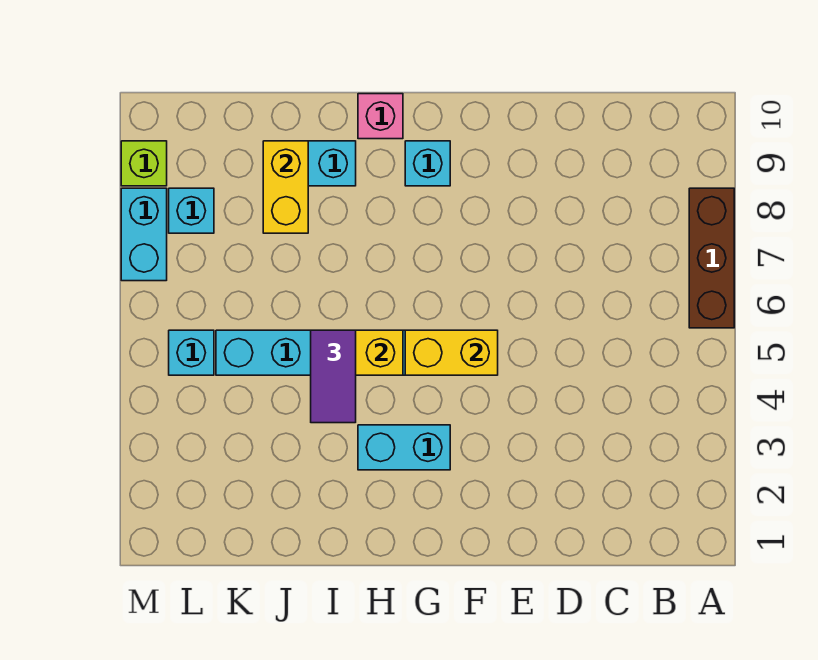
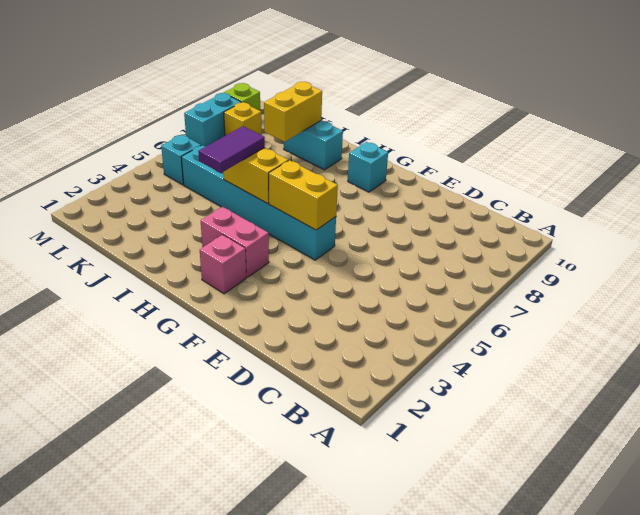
brown brick A6:A8 level 1 -> none
cyan brick G3:H3 level 1 -> pink brick G3:H3 level 1
pink brick H10 level 1 -> pink brick G2 level 1
cyan brick L8 level 1 -> yellow brick L8 level 1

